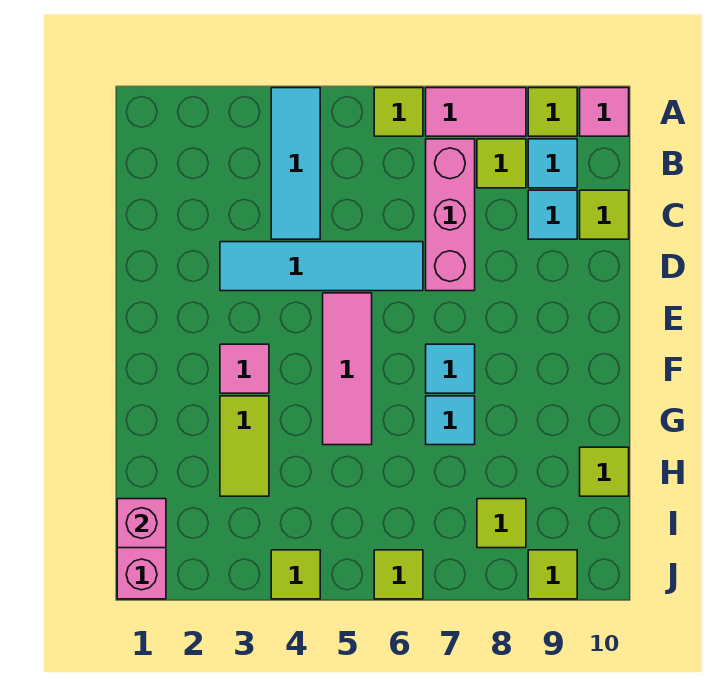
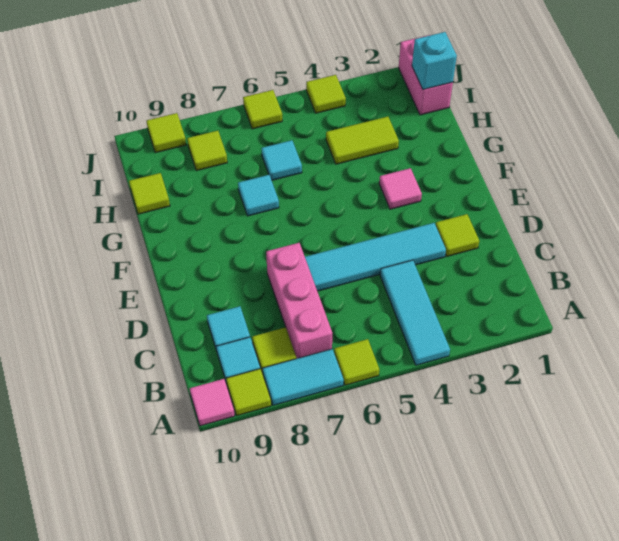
pink tile A7:A8 level 1 -> cyan tile A7:A8 level 1
lime tile C10 level 1 -> lime tile D2 level 1
pink tile E5:G5 level 1 -> none
cyan tile F7 level 1 -> cyan tile H6 level 1
lime tile G3:H3 level 1 -> lime tile H3:H4 level 1
pink brick I1 level 2 -> cyan brick I1 level 2

